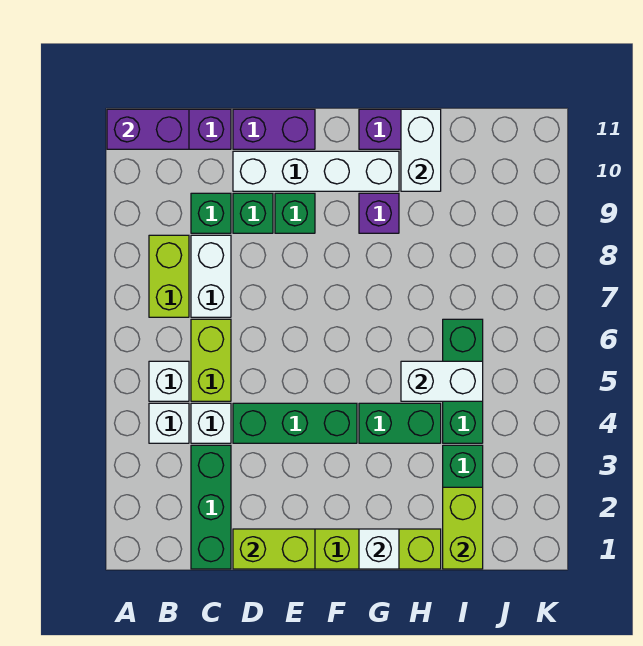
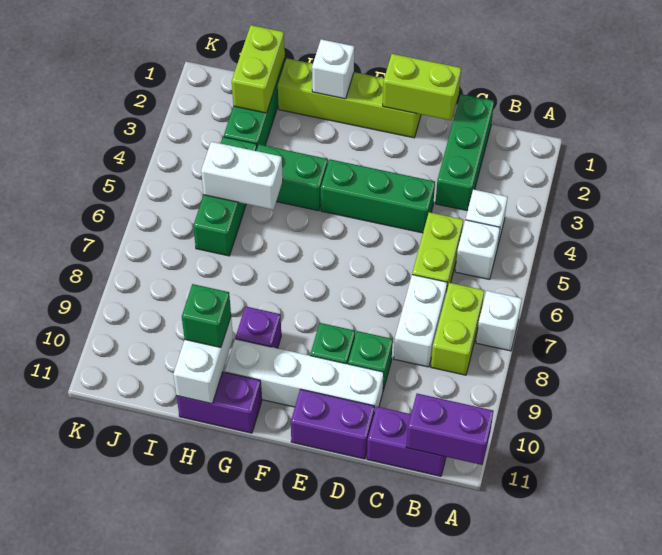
white brick C4 level 1 -> white brick A7 level 1
green brick C9 level 1 -> green brick H10 level 3

